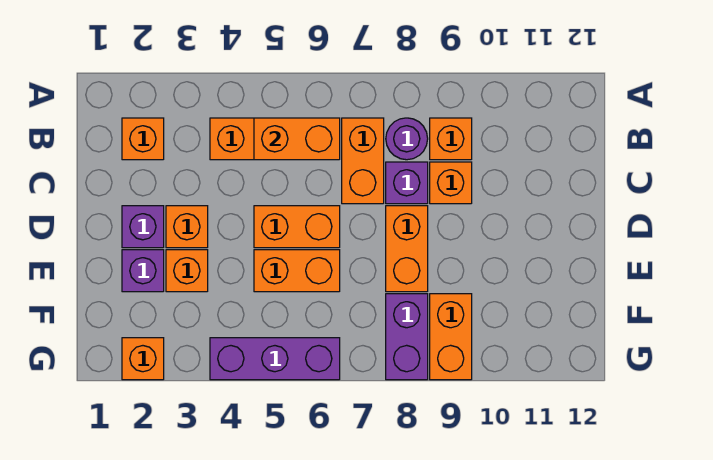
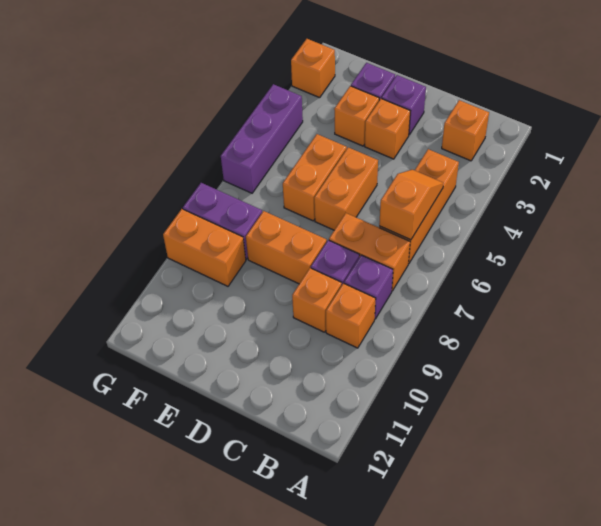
orange brick B5:B6 level 2 -> orange slope B5:B6 level 2 top 6
purple round brick B8 level 1 -> purple brick B8 level 1

